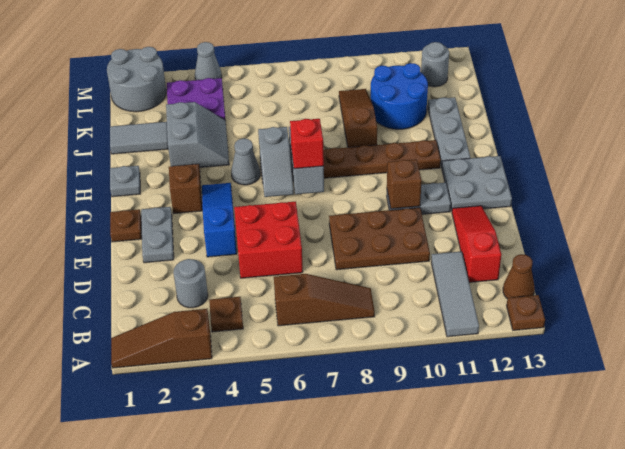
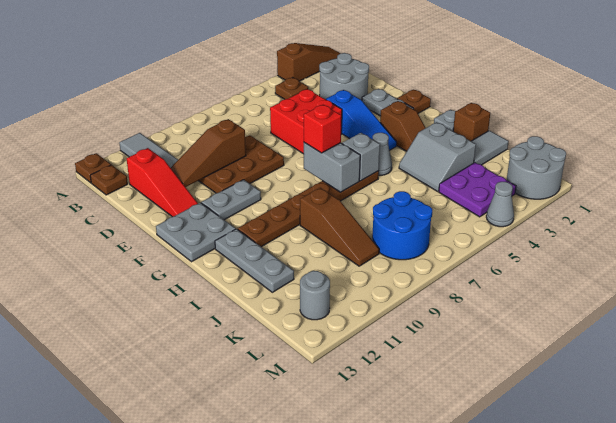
brown slope B6:B8 level 1 top 6 -> brown slope D9:D11 level 2 top 9
brown cone B13 level 1 -> brown plate B13 level 1
grey round brick C3 level 1 -> grey round brick C2:D3 level 1
brown brick F10 level 2 -> brown brick I1 level 1
blue round brick J10:K11 level 1 -> blue round brick K7:L8 level 1

